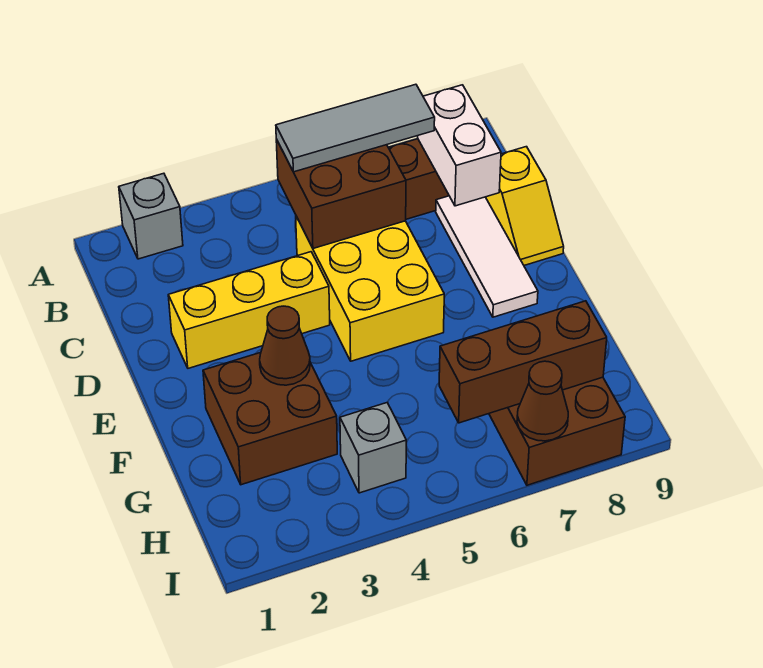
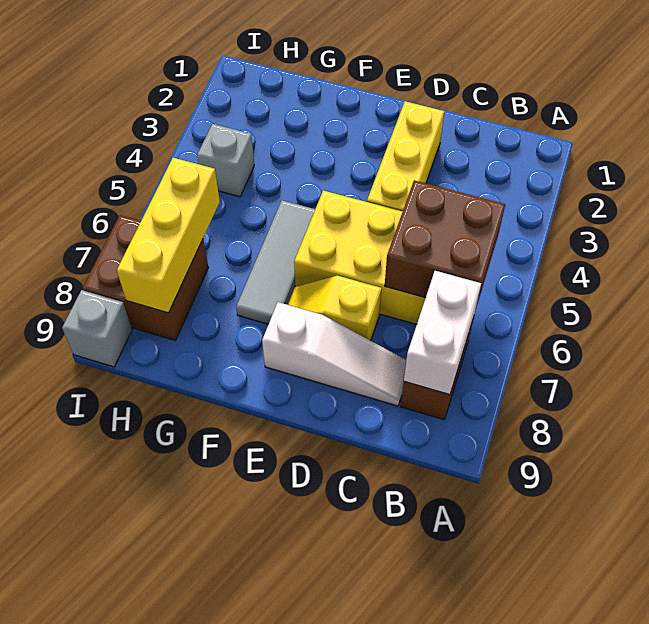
grey brick A2 level 1 -> grey brick I9 level 1
grey tile B5:B7 level 3 -> grey tile F5:F7 level 1
white brick B8:C8 level 2 -> white brick B7:B8 level 2
white tile C8:E8 level 1 -> white slope C8:E8 level 1 top E
yellow slope C9:D9 level 1 top C -> yellow slope D7:E7 level 1 top D
brown brick F2:G3 level 1 -> none
brown cone F3 level 2 -> none
brown brick H6:H8 level 2 -> yellow brick H6:H8 level 2
brown cone I7 level 2 -> none

